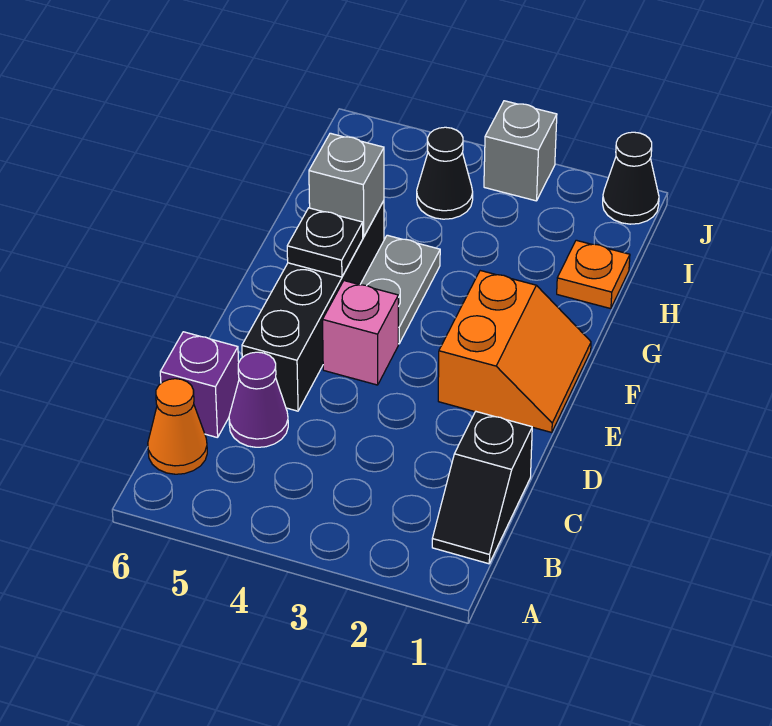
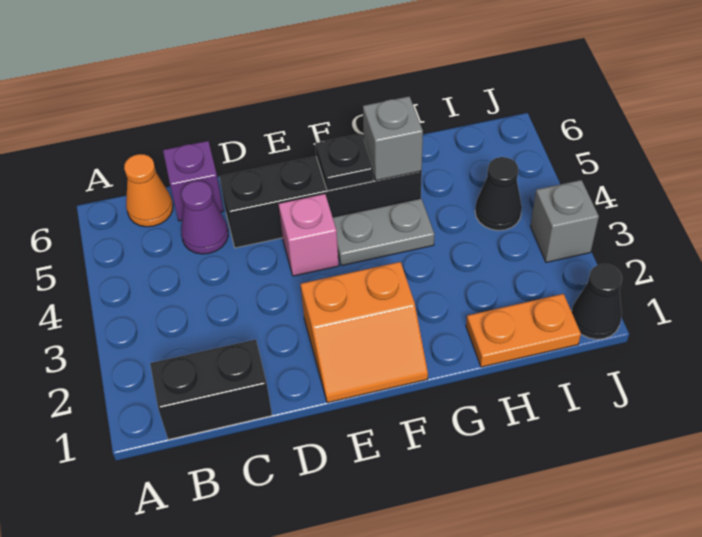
black slope B1:C1 level 1 top C -> black brick B1:C1 level 1
orange plate H1 level 1 -> orange plate H1:I1 level 1

